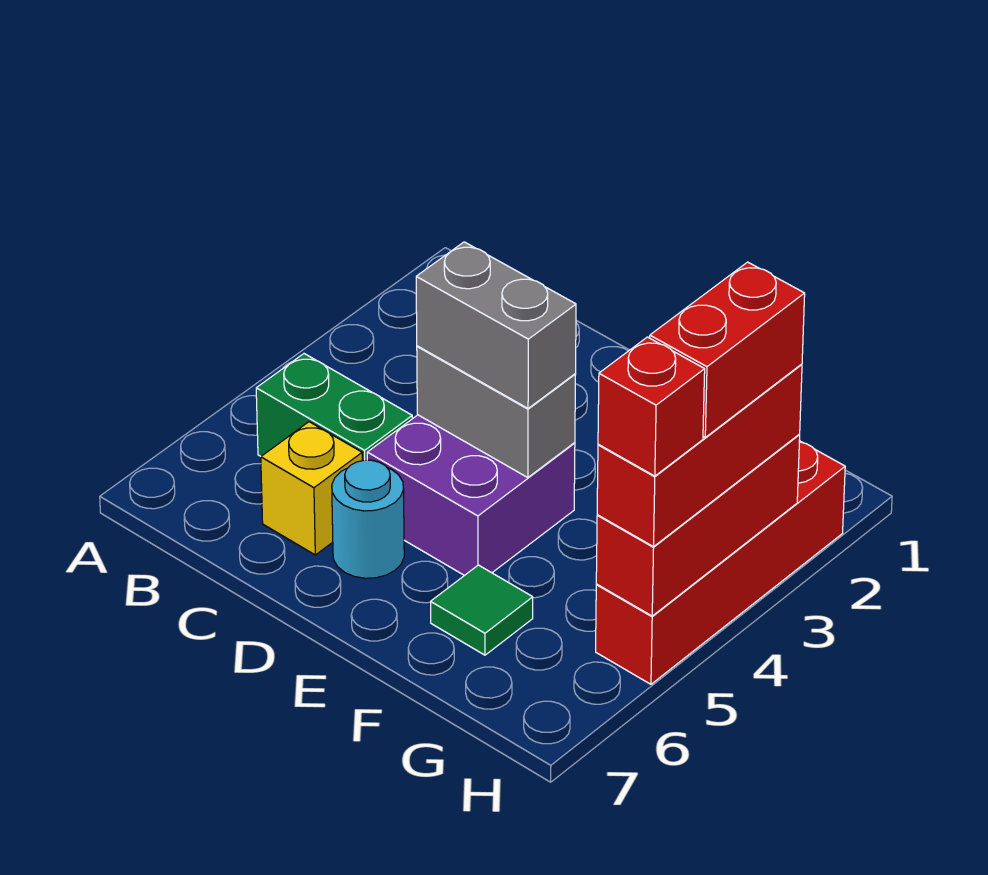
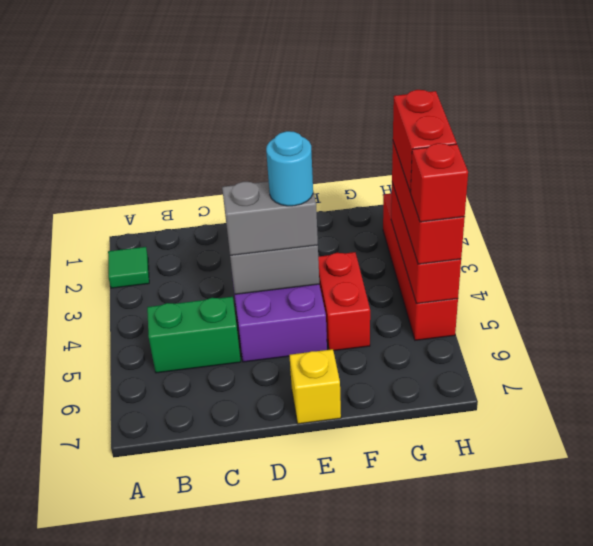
yellow brick C6 level 1 -> yellow brick E7 level 1
cyan round brick D6 level 1 -> cyan round brick E4 level 4
none -> red brick F4:F5 level 1
green tile F6 level 1 -> green tile A2 level 1

